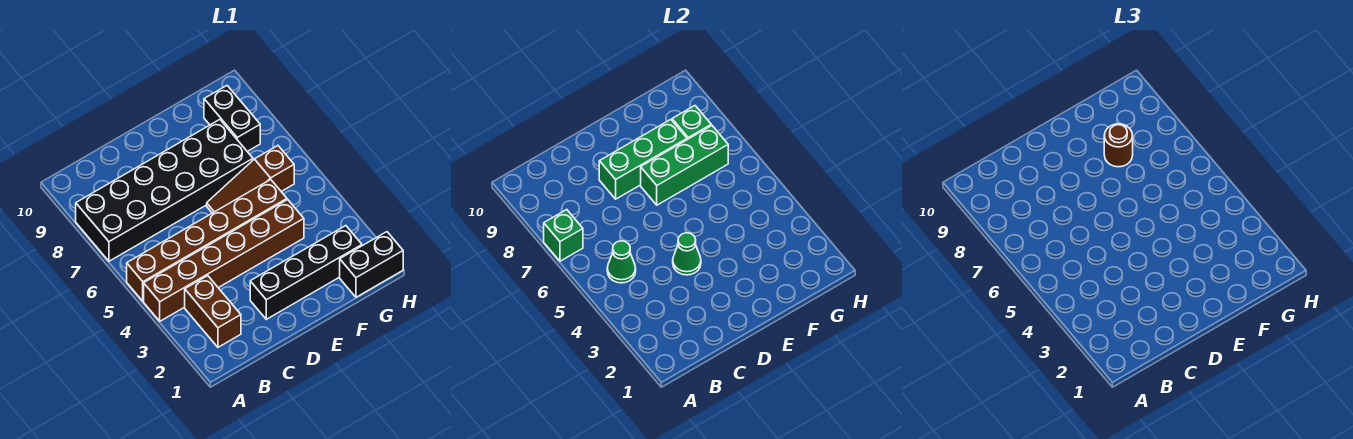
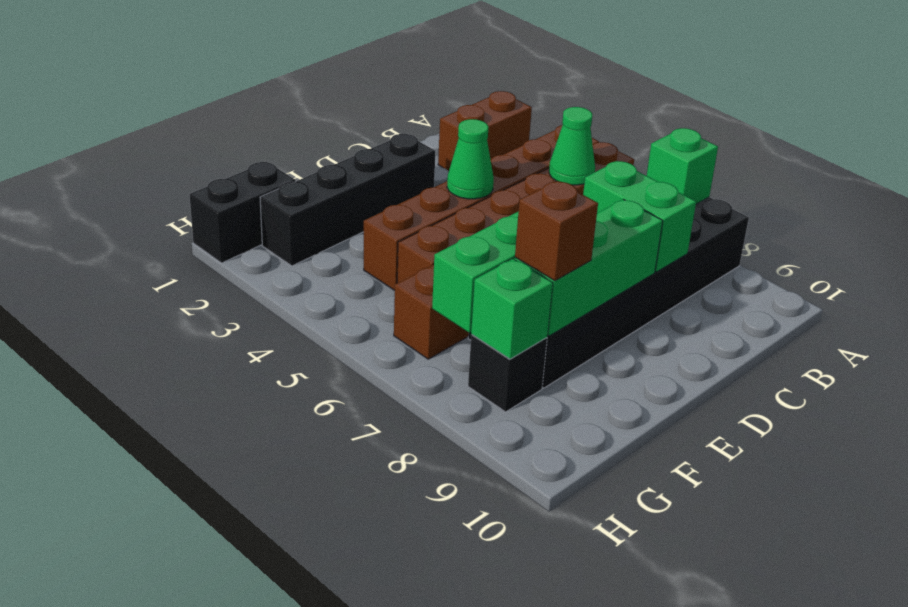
brown brick B2:B3 level 1 -> brown brick A2:B2 level 1
none -> green brick C7:C8 level 2
brown round brick F8 level 3 -> brown brick F8 level 3
black brick G8:G9 level 1 -> black brick G8 level 1

